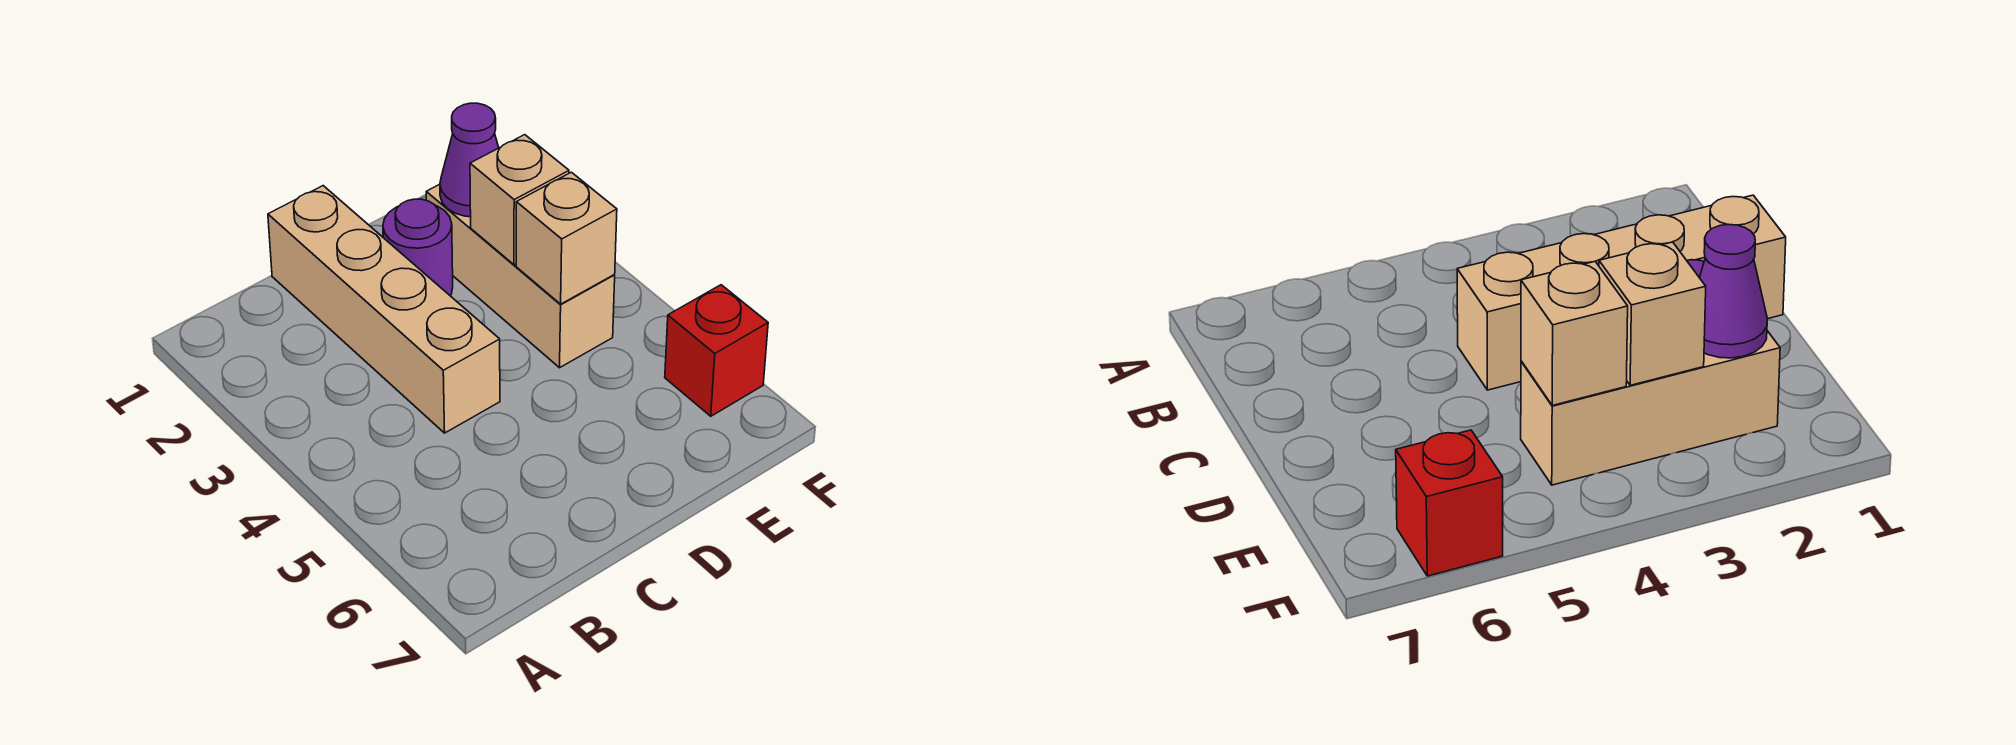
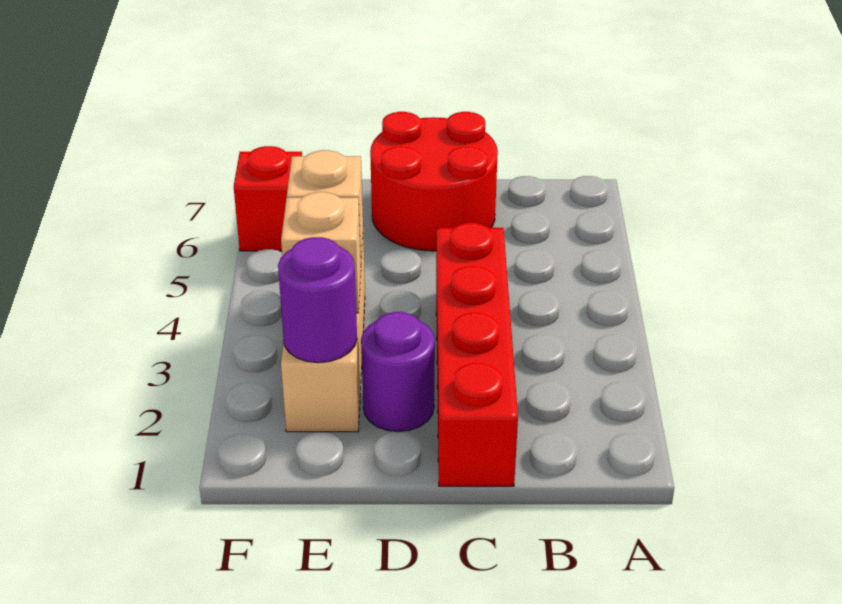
tan brick C1:C4 level 1 -> red brick C1:C4 level 1
none -> red round brick C6:D7 level 1
purple cone E2 level 2 -> purple round brick E2 level 2

